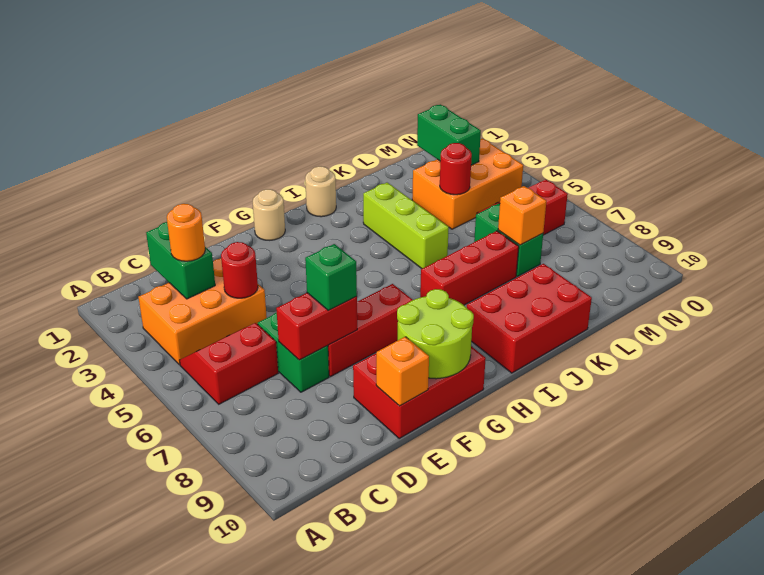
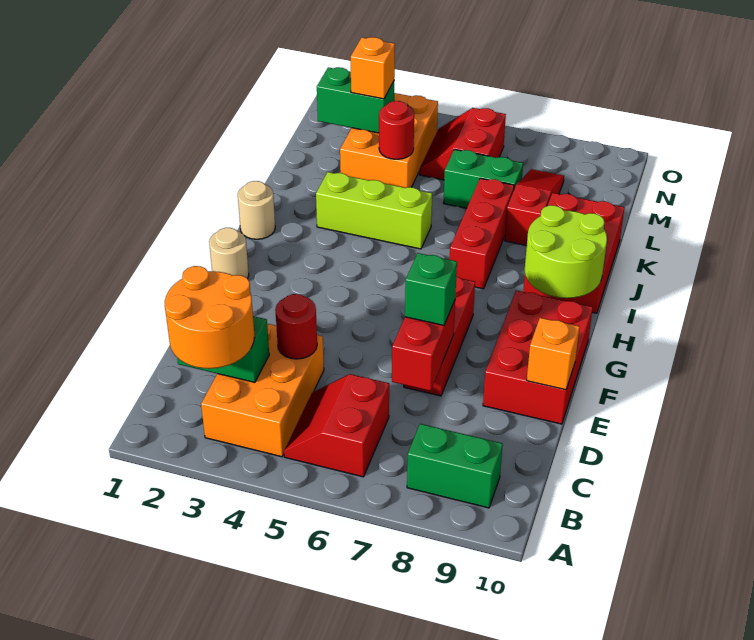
orange round brick C3 level 3 -> orange round brick B2:C3 level 3
green brick D6:D7 level 1 -> green brick B8:B9 level 1
lime round brick F9:G10 level 2 -> lime round brick H9:I10 level 2
none -> red slope K8:M8 level 1 top K
orange brick L7 level 2 -> orange brick M3 level 3

